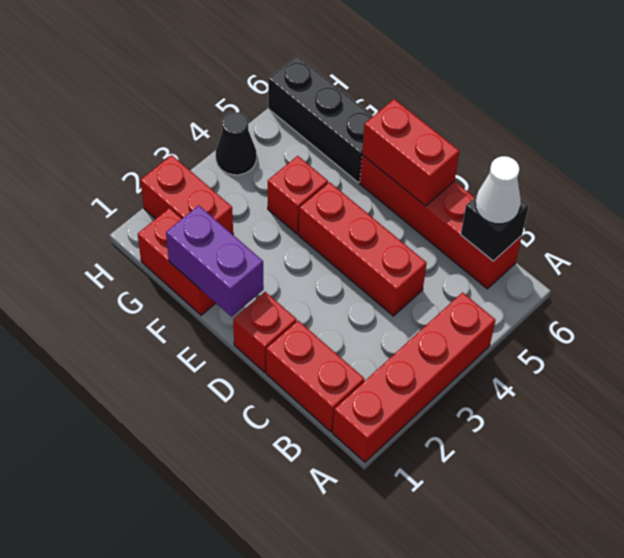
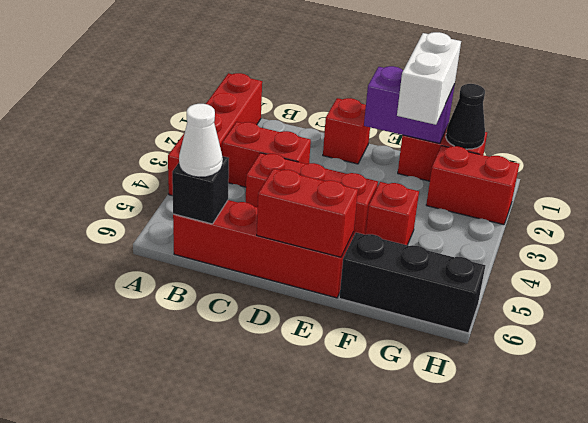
red brick B1:C1 level 1 -> red brick B3:C3 level 1
none -> white brick F1:F2 level 3
black cone H4 level 1 -> black cone G1 level 2

